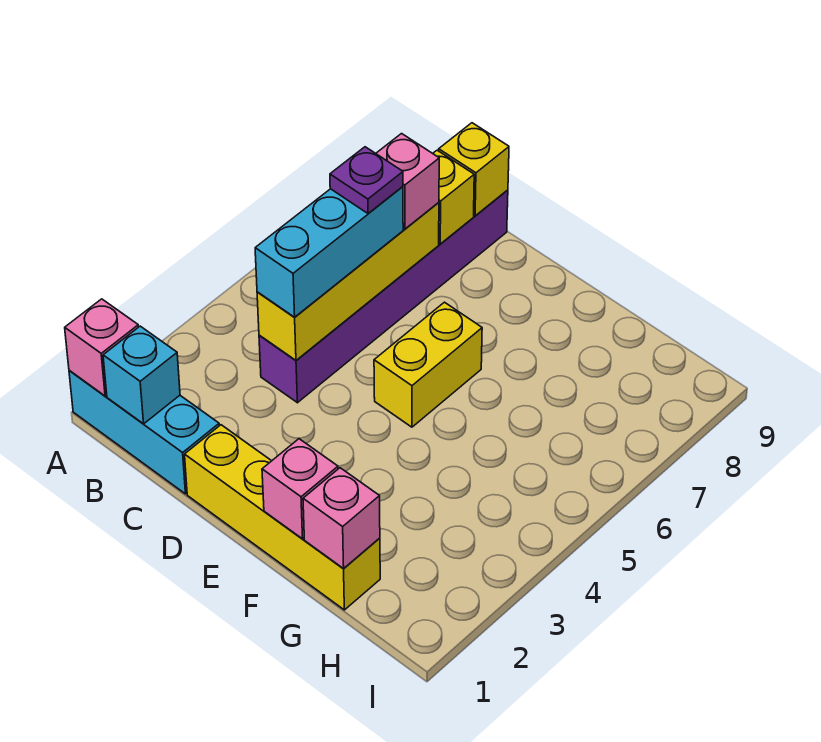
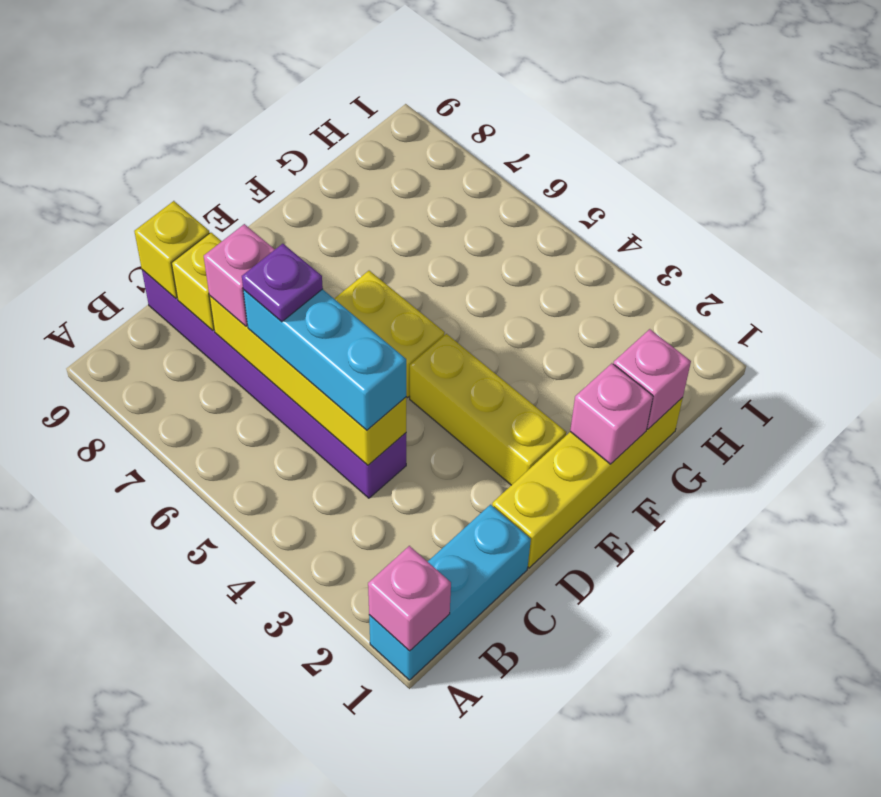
cyan brick B1 level 2 -> none
none -> yellow brick E2:E4 level 1

